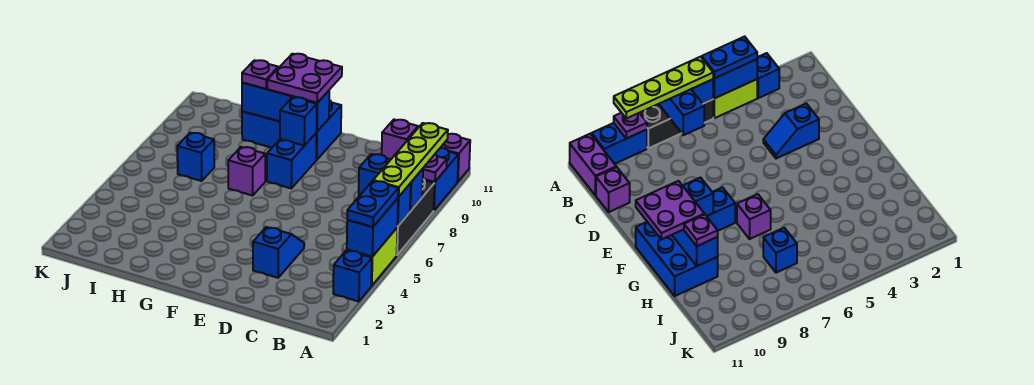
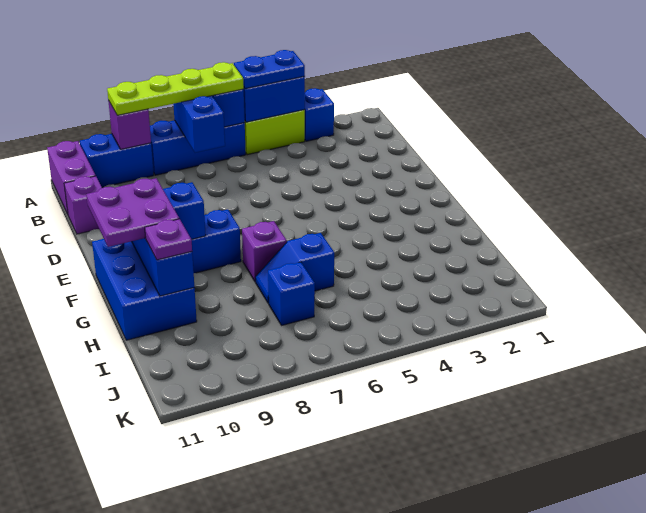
black brick A6:A8 level 1 -> blue brick A6:A8 level 1
purple plate A9 level 2 -> purple brick A9 level 2
blue slope D3:D4 level 1 top 3 -> blue slope H6:H7 level 1 top 6

